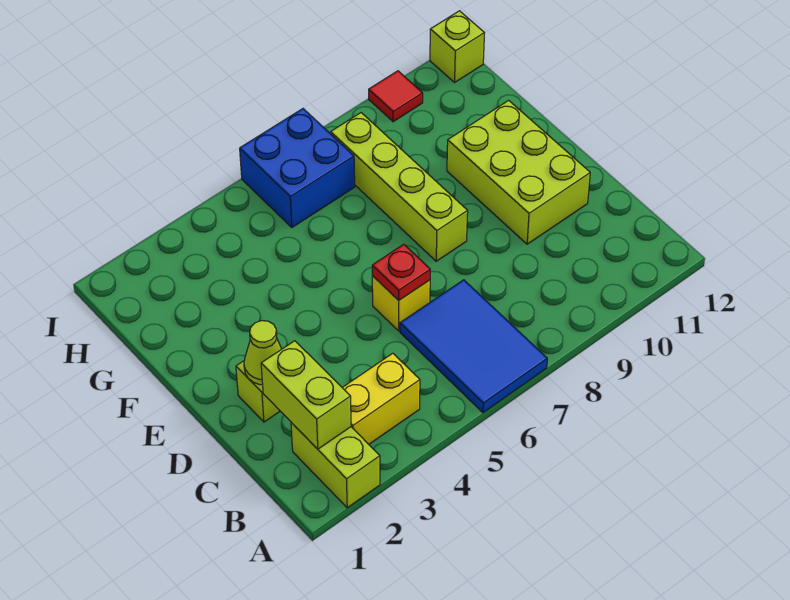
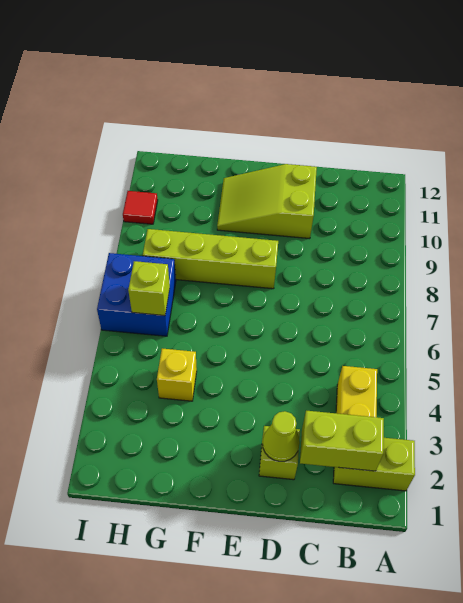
blue tile A6:C7 level 1 -> none
yellow brick D6 level 1 -> yellow brick G4 level 1
red plate D6 level 2 -> none
lime brick D10:F11 level 1 -> lime slope D10:F11 level 1 top D
lime brick I12 level 1 -> lime brick H6 level 2

